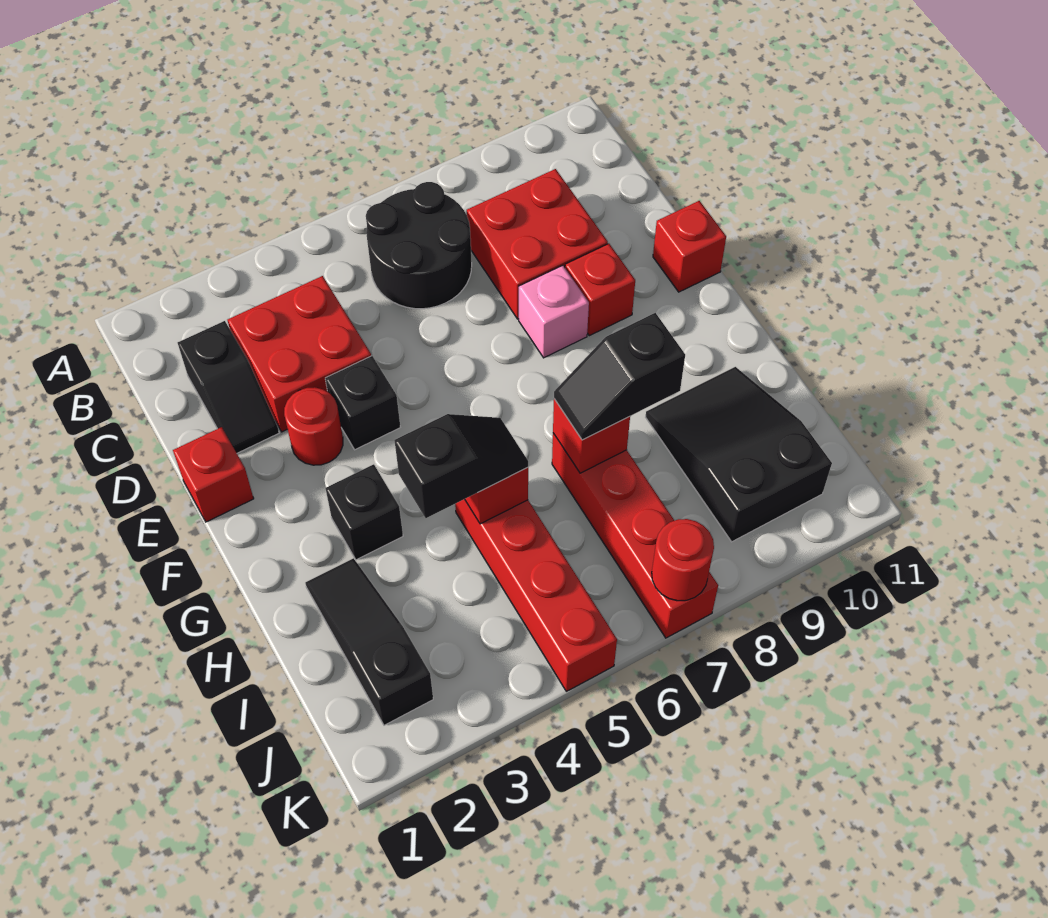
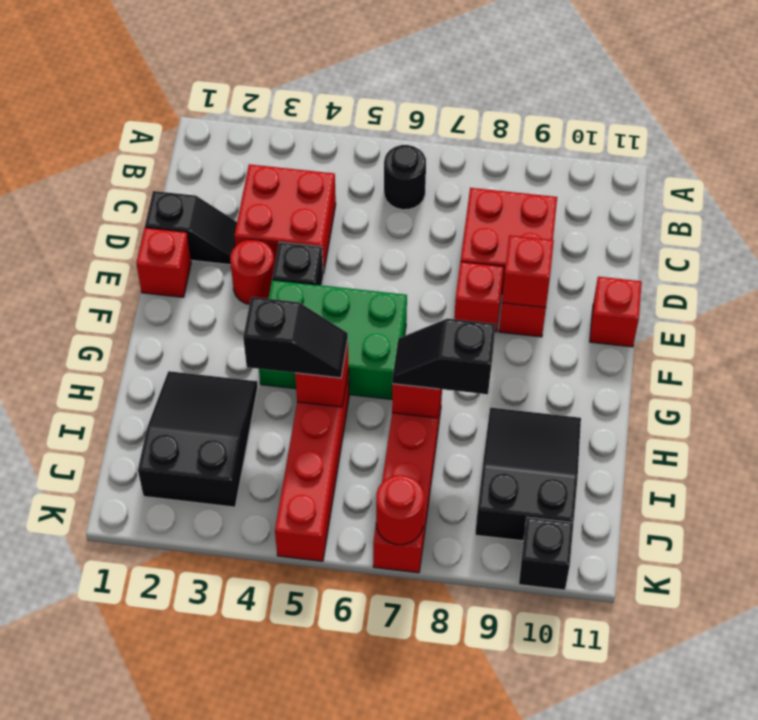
black round brick B6:C7 level 1 -> black round brick B6 level 1
black slope C2:D2 level 1 top C -> black slope D1:D2 level 1 top 1
pink brick E8 level 1 -> red brick E8 level 1
none -> red brick E9 level 2
none -> green brick F4:G6 level 1
black brick G3 level 1 -> black brick K10 level 1
black slope H2:J2 level 1 top J -> black slope H2:J3 level 1 top J

